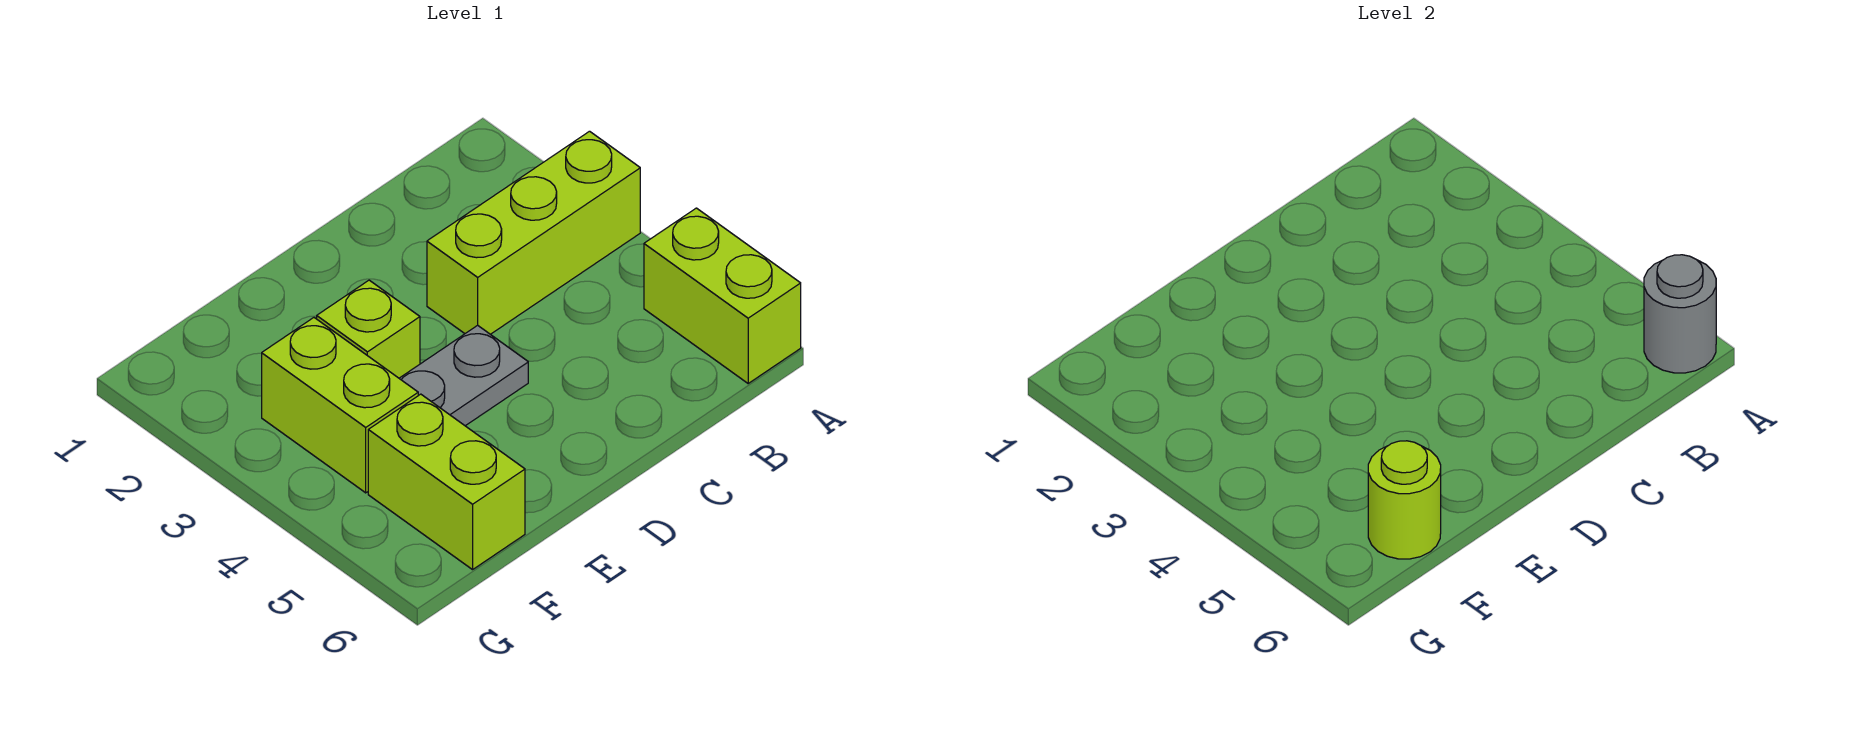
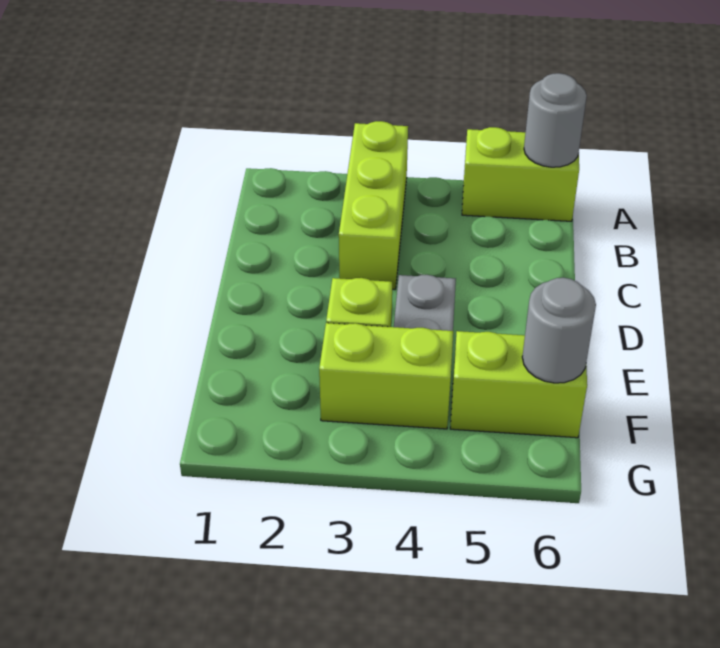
lime round brick F6 level 2 -> grey round brick F6 level 2

